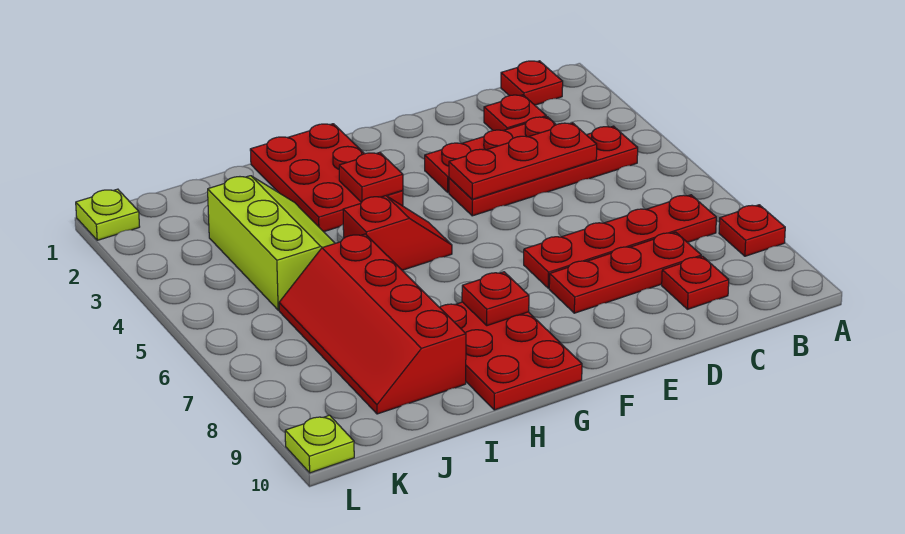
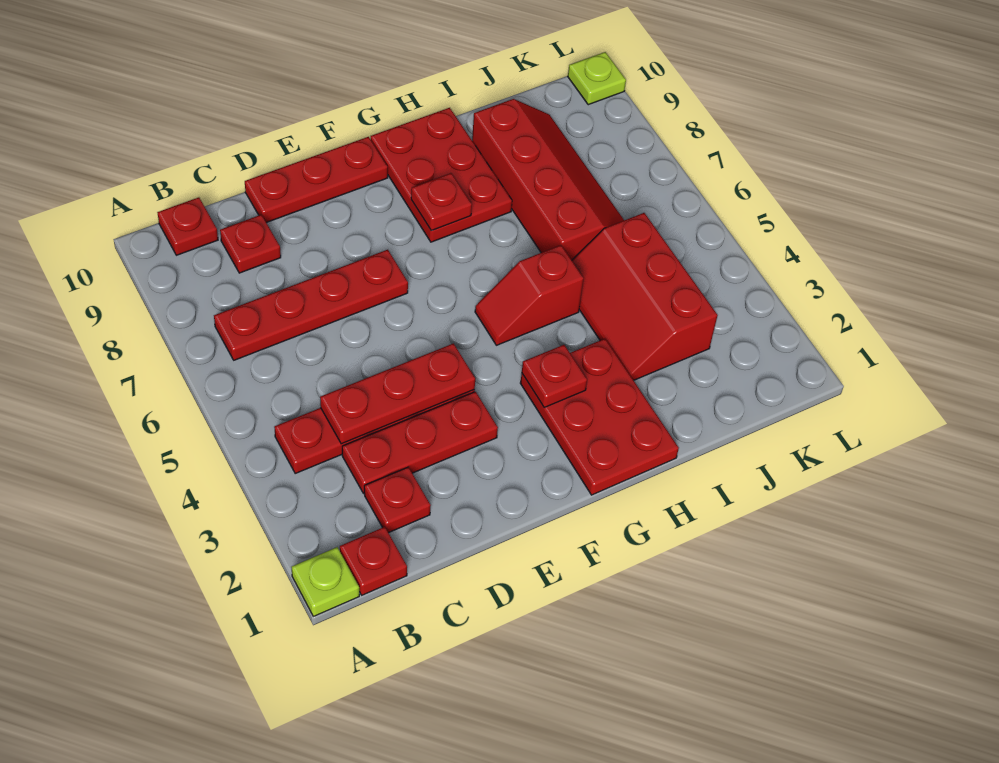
red plate A8 level 1 -> red plate B10 level 1
red plate C8:E8 level 1 -> red plate D10:F10 level 1
lime slope I3:J5 level 1 top J -> red slope I3:J5 level 1 top J
lime plate L1 level 1 -> lime plate A1 level 1

